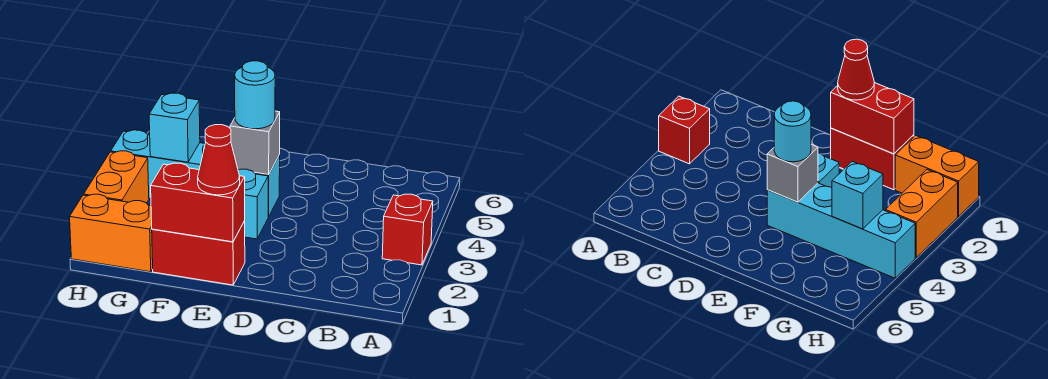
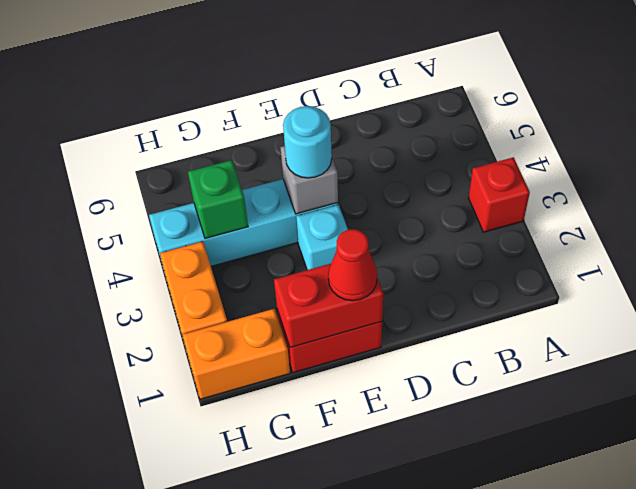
cyan brick G4 level 2 -> green brick G4 level 2

